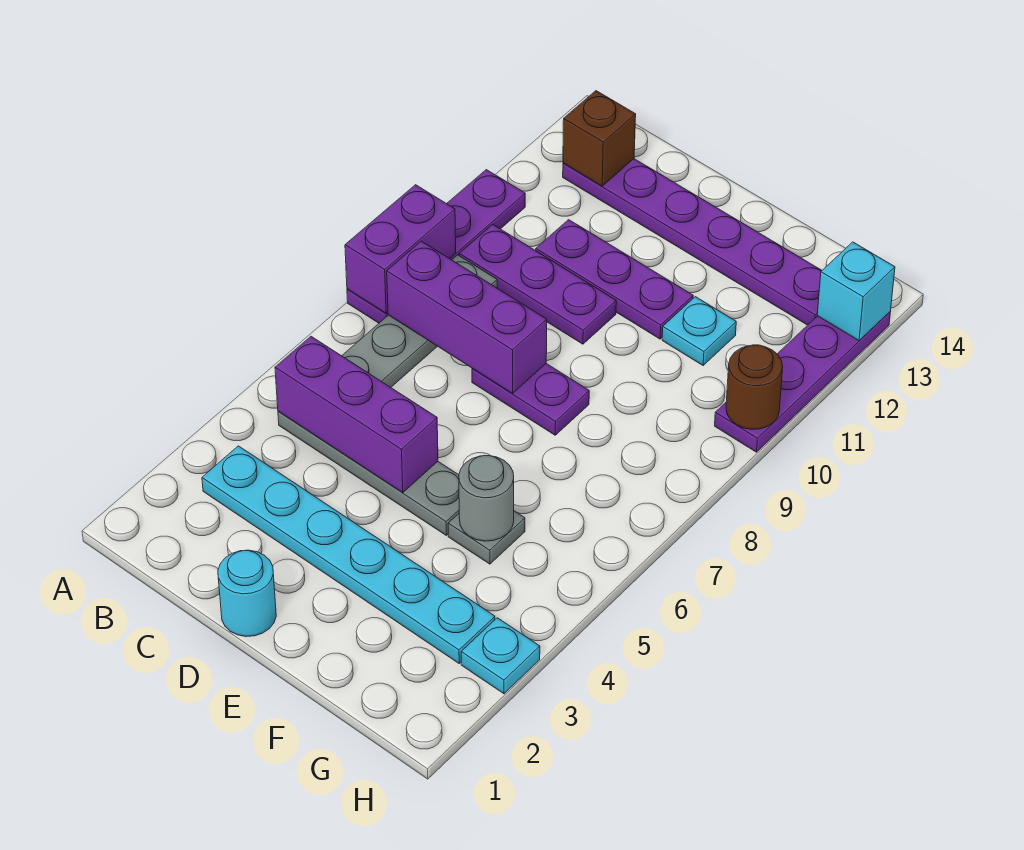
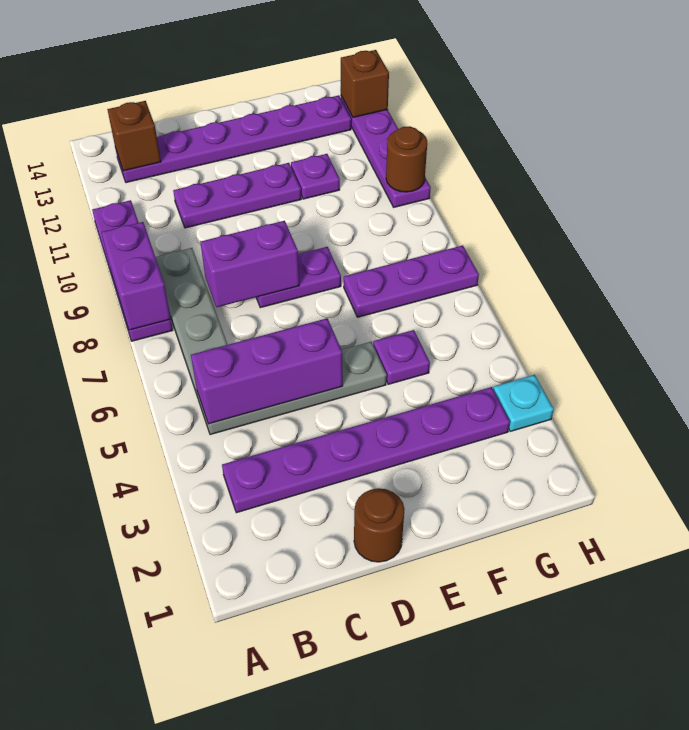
cyan plate B3:G3 level 1 -> purple plate B3:G3 level 1
purple brick B8:D8 level 2 -> purple brick C8:D8 level 2
purple plate B10:D10 level 1 -> purple plate F7:H7 level 1
cyan round brick D1 level 1 -> brown round brick D1 level 1
grey plate F5 level 1 -> purple plate F5 level 1
grey round brick F5 level 2 -> none
cyan plate F11 level 1 -> purple plate F11 level 1
cyan brick H13 level 2 -> brown brick H13 level 2

